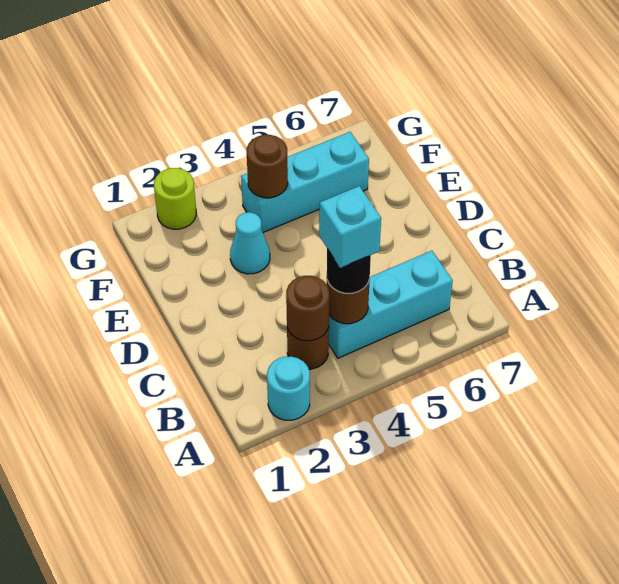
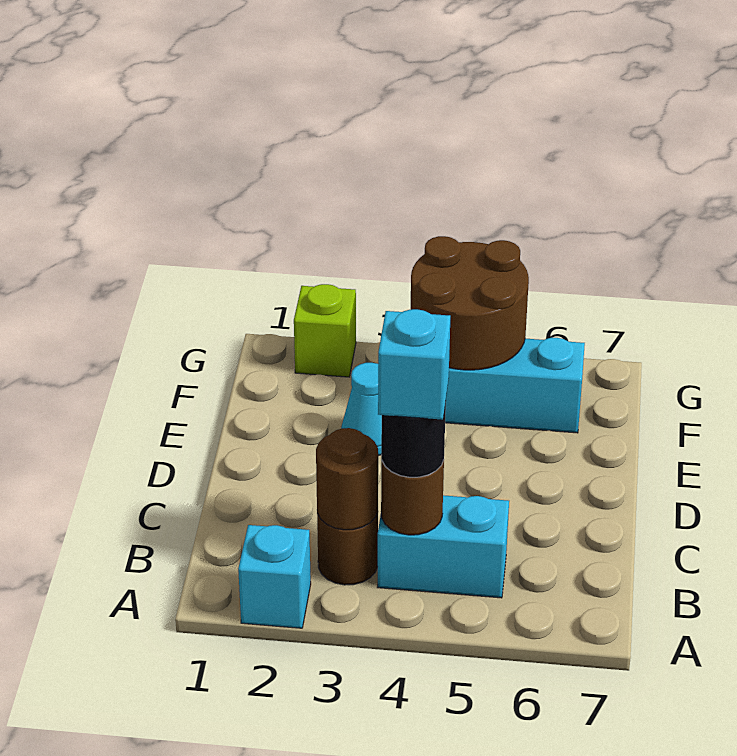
cyan round brick A2 level 1 -> cyan brick A2 level 1
cyan brick B4:B6 level 1 -> cyan brick B4:B5 level 1
brown round brick F4 level 2 -> brown round brick F4:G5 level 2
lime round brick G2 level 1 -> lime brick G2 level 1

